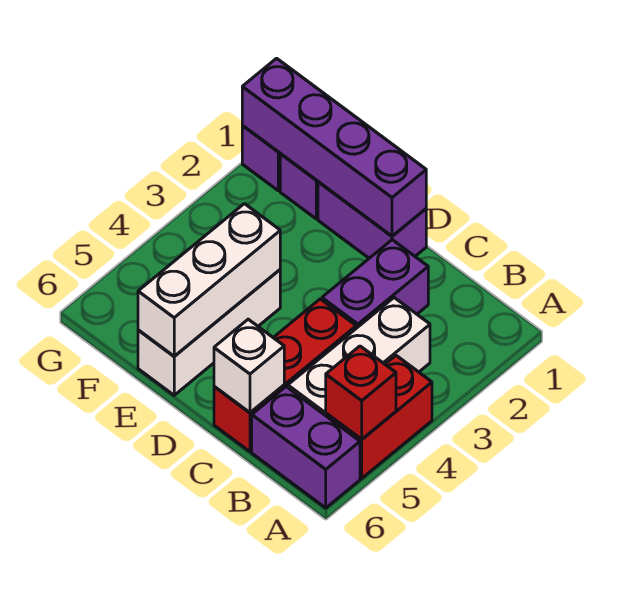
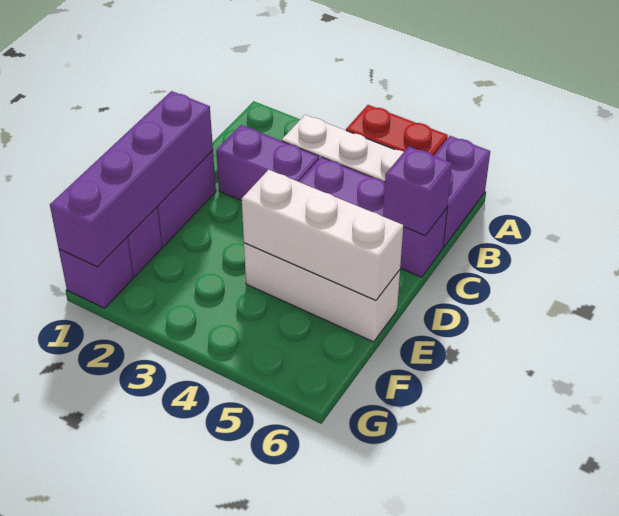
red brick A5 level 2 -> none
red brick C4:C6 level 1 -> purple brick C4:C6 level 1
white brick C6 level 2 -> purple brick C6 level 2

